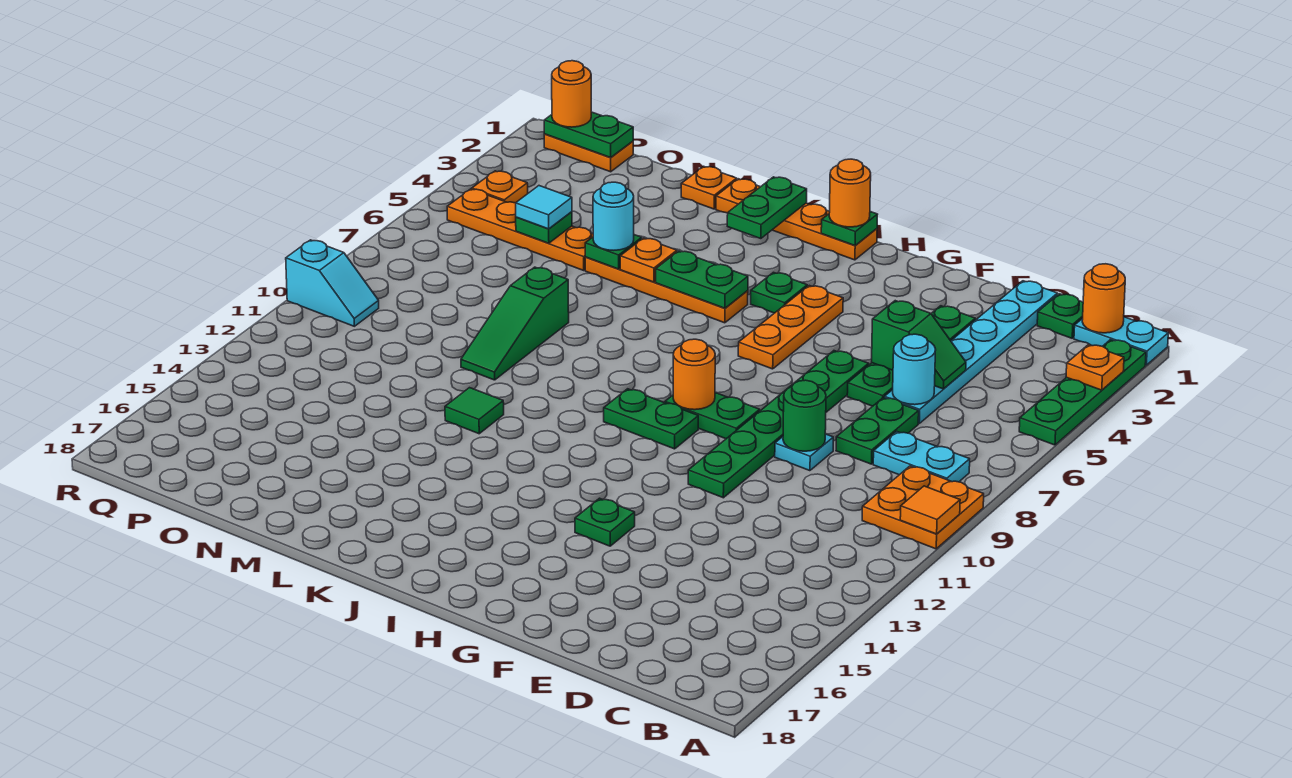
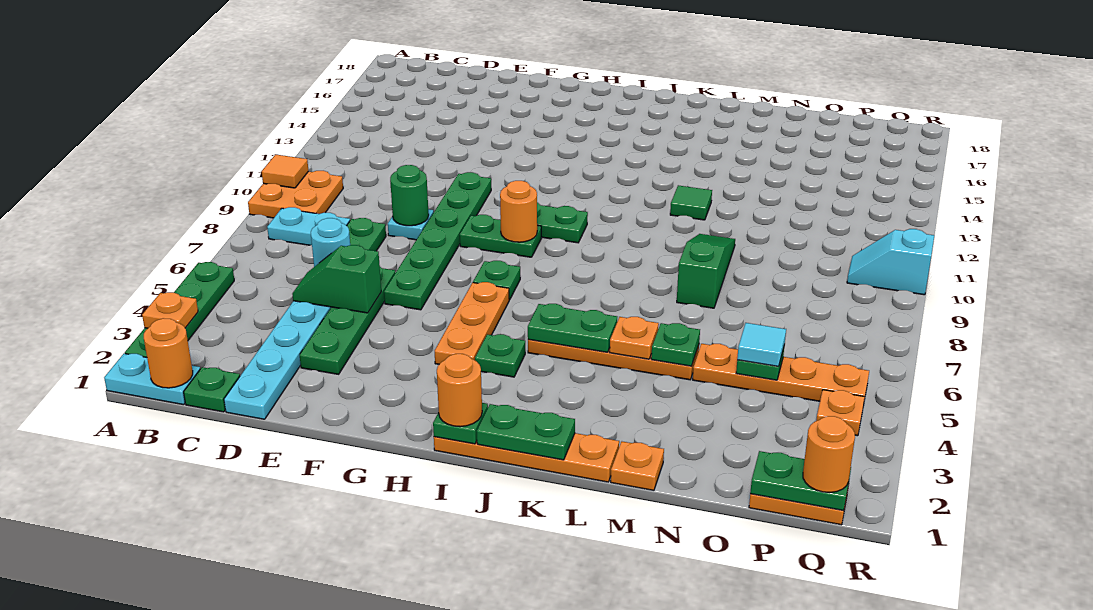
green plate G14 level 1 -> green plate H7 level 1
green plate K1:K2 level 2 -> green plate J1:K1 level 2
cyan round brick M5 level 3 -> none

